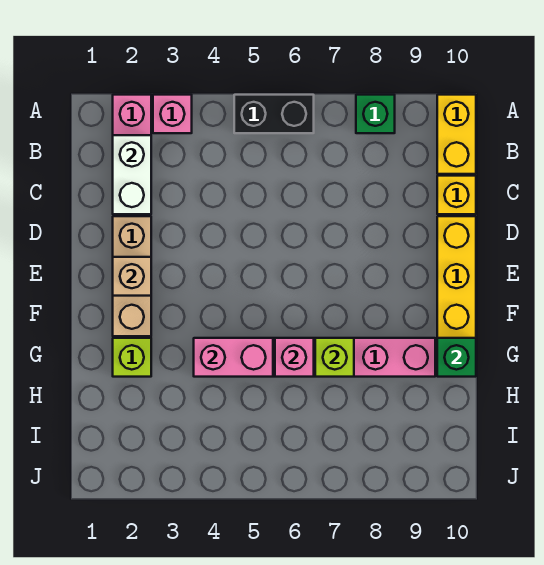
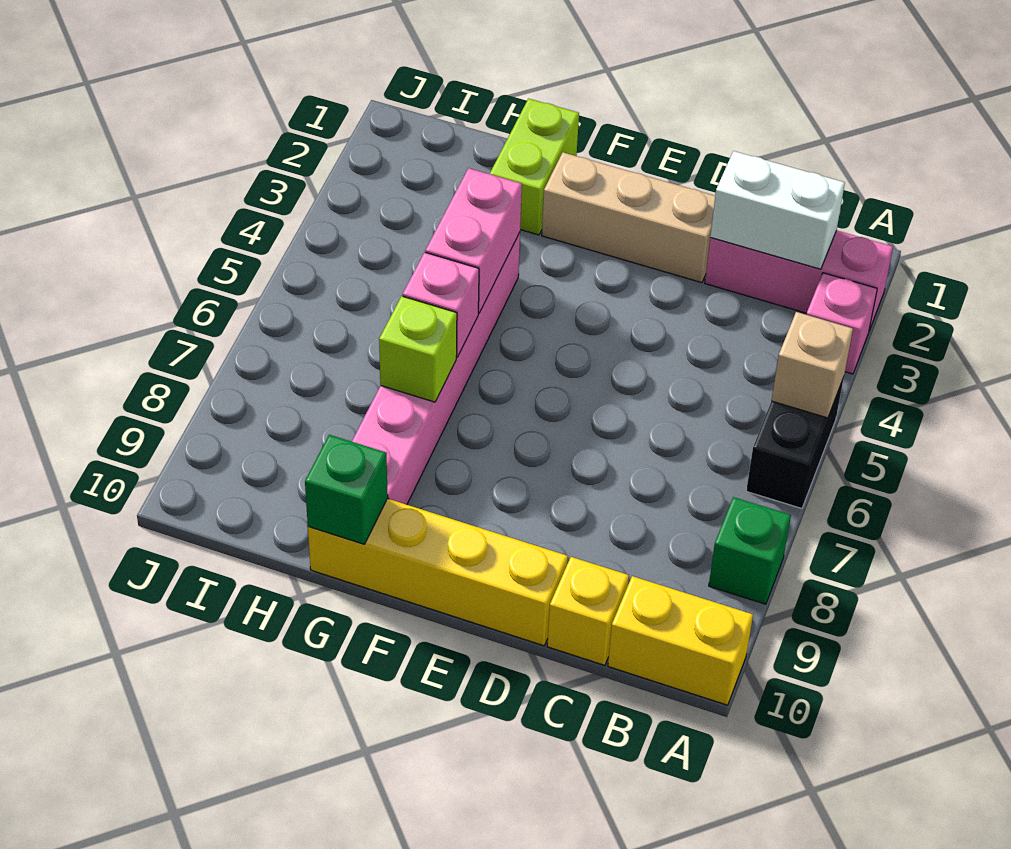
tan brick E2 level 2 -> tan brick A5 level 2
lime brick G2 level 1 -> lime brick G1:G2 level 1

